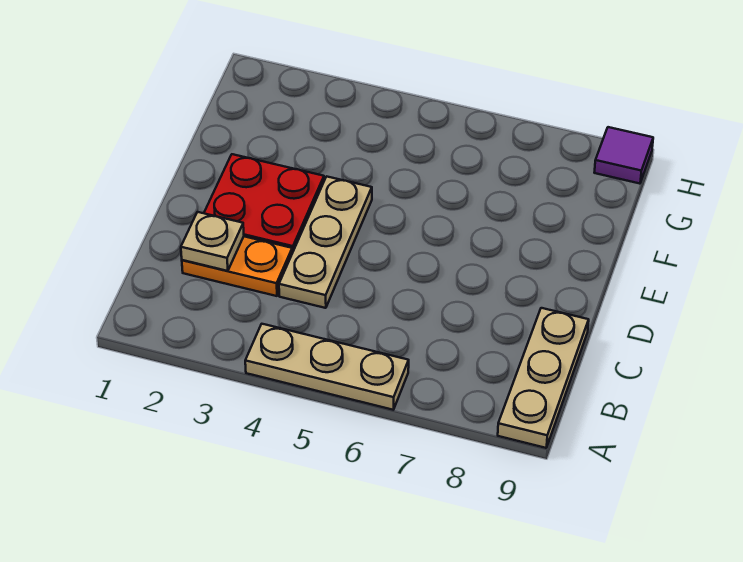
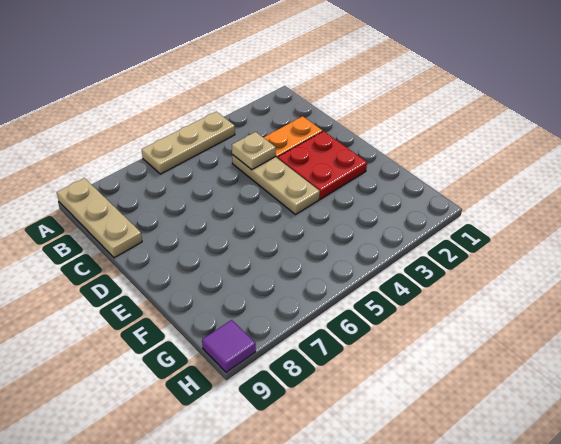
tan plate C2 level 2 -> tan plate C4 level 2

